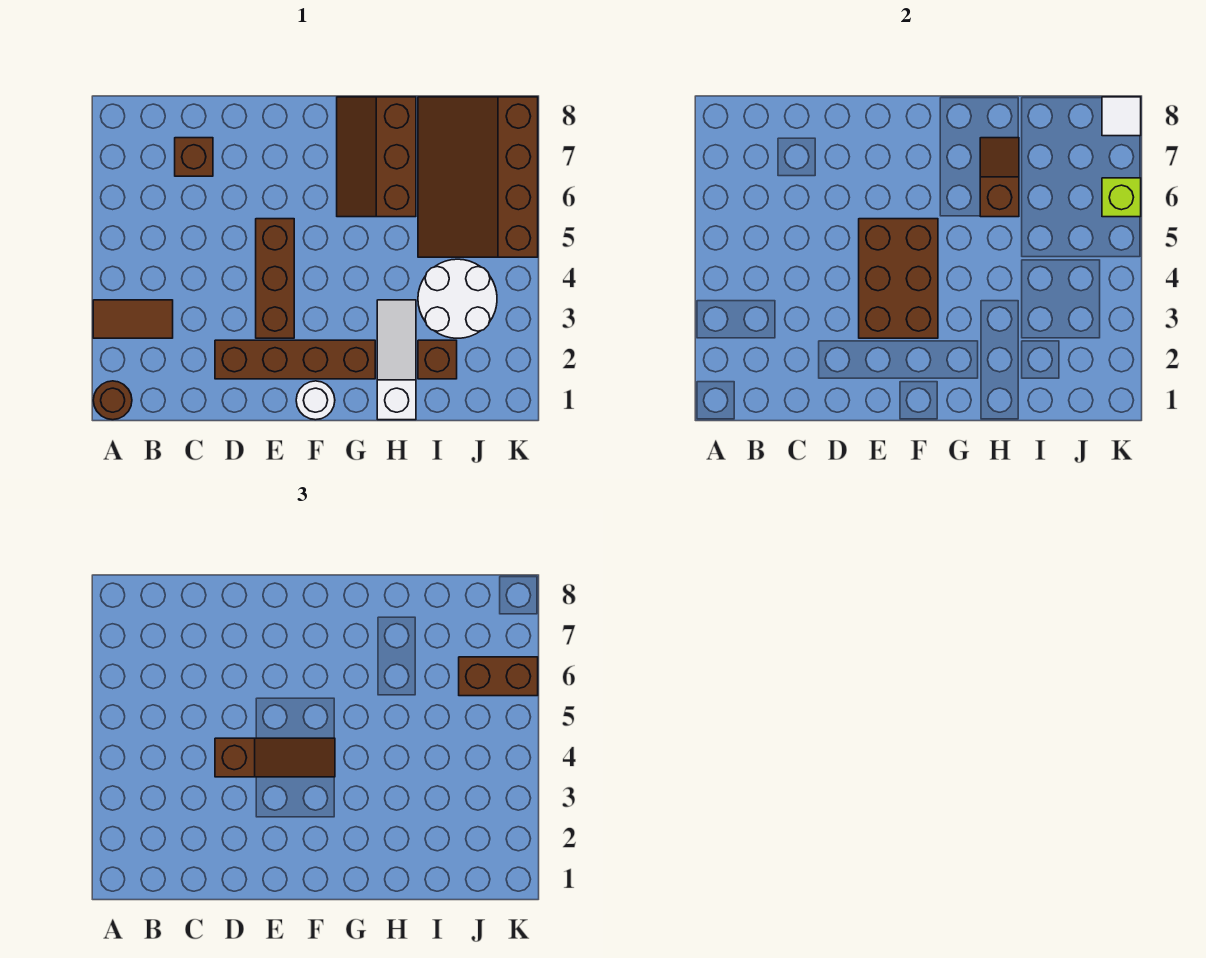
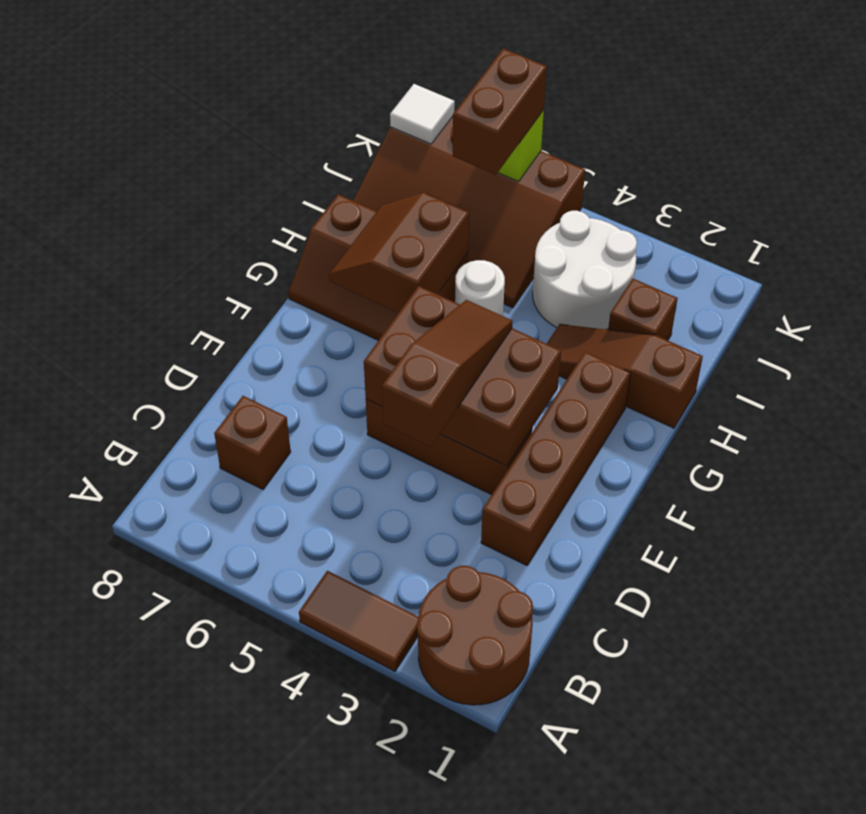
brown round brick A1 level 1 -> brown round brick A1:B2 level 1
brown tile A3:B3 level 1 -> brown tile A3:A4 level 1
white round brick F1 level 1 -> white round brick H5 level 1
white slope H1:H3 level 1 top 1 -> brown slope H1:H3 level 1 top 1
brown slope H6:H7 level 2 top 6 -> brown slope G6:H7 level 2 top 6

